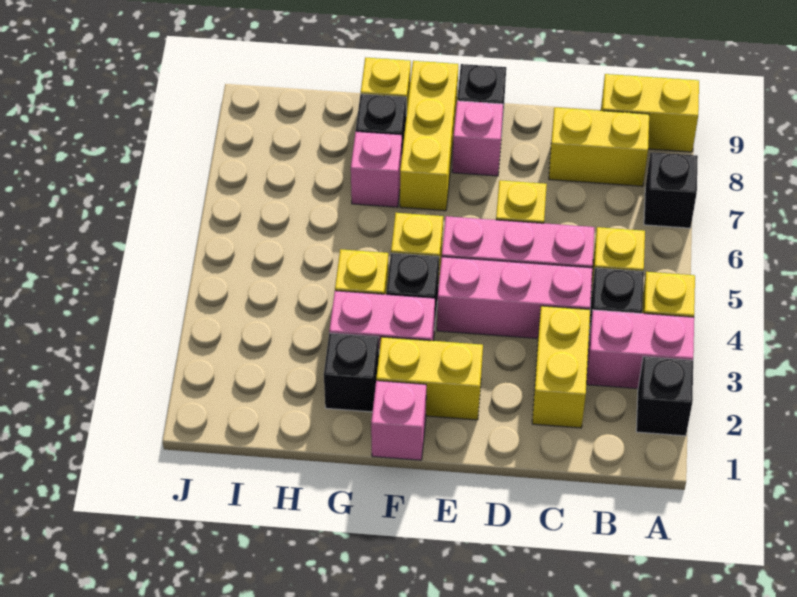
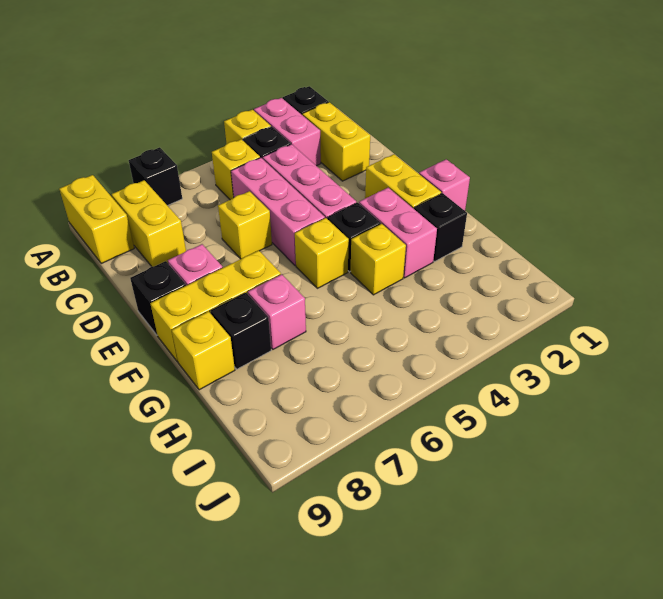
yellow brick C2:C3 level 1 -> yellow brick B2:C2 level 1

